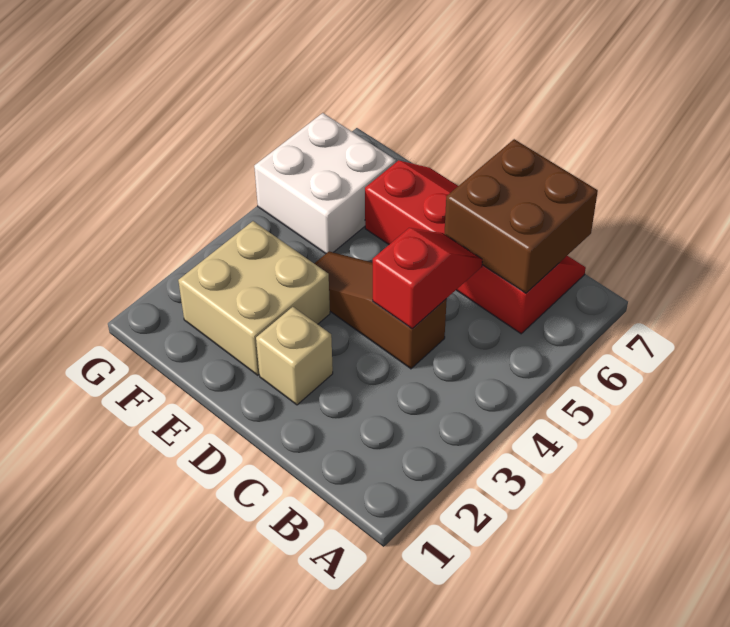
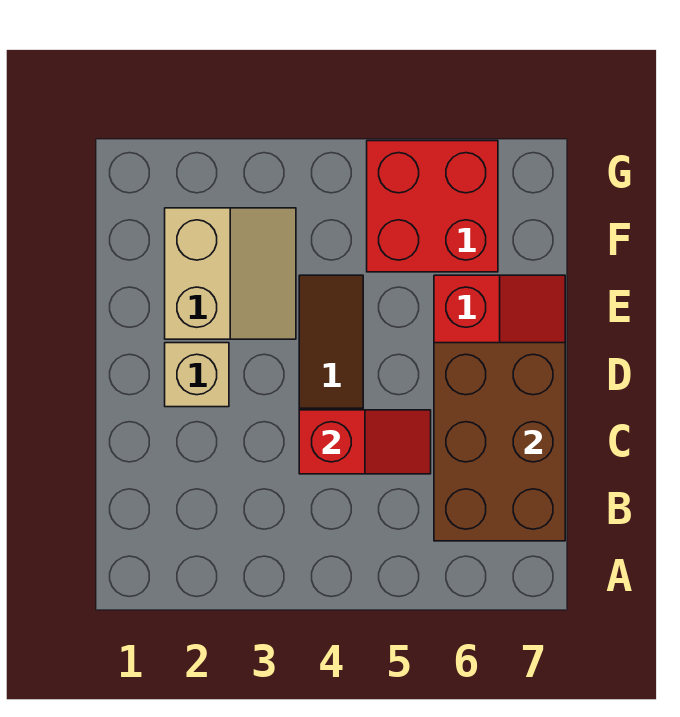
brown brick B6:C7 level 2 -> brown brick B6:D7 level 2
tan brick E2:F3 level 1 -> tan slope E2:F3 level 1 top 2
white brick F5:G6 level 1 -> red brick F5:G6 level 1

